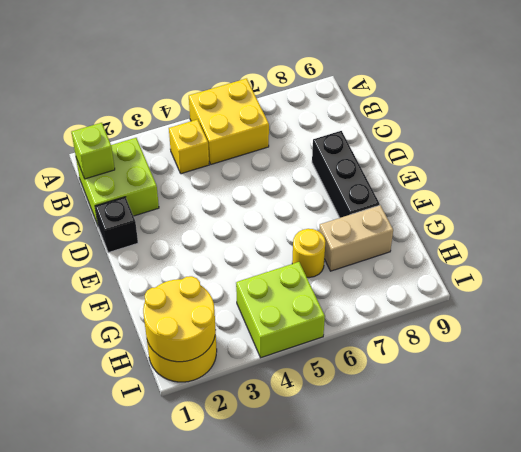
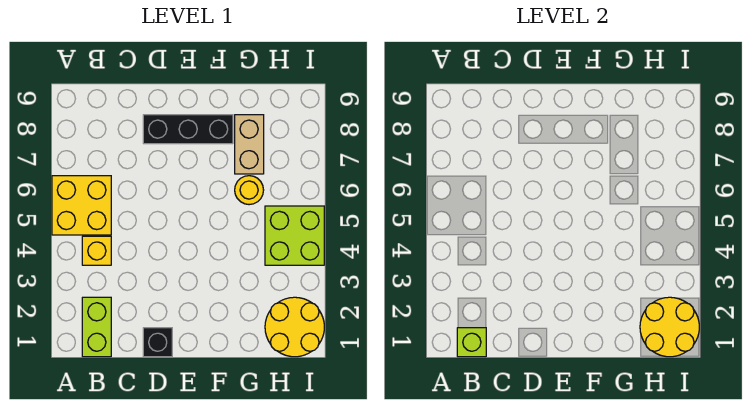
lime brick B1:C2 level 1 -> lime brick B1:B2 level 1

